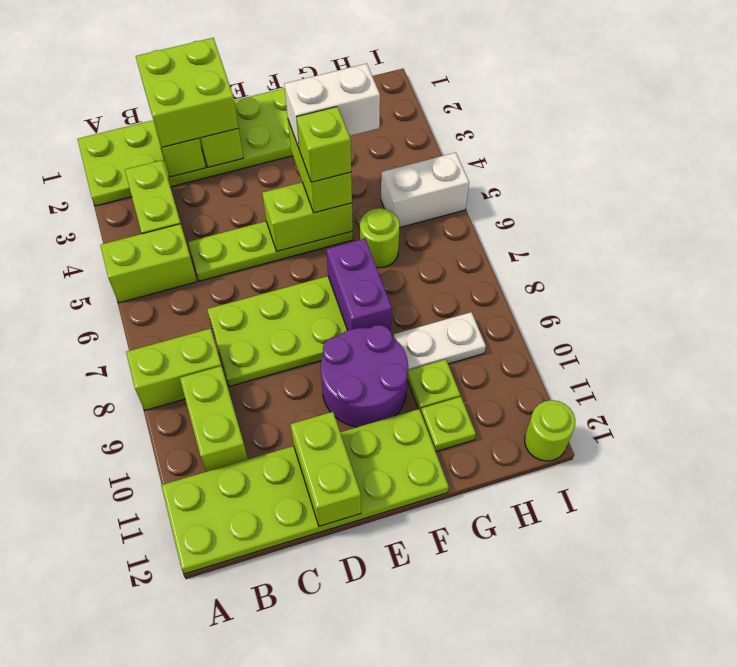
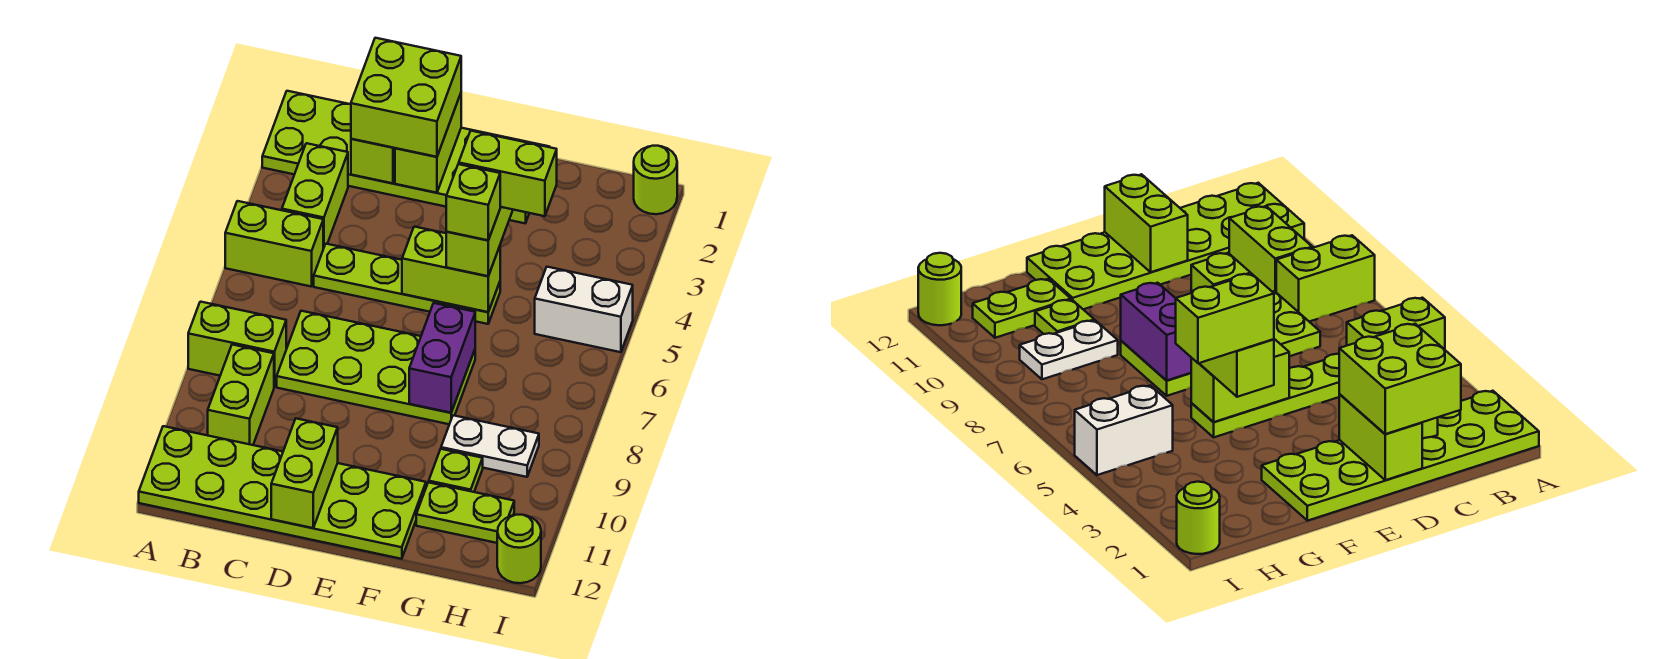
purple round brick E9:F10 level 1 -> none
white brick F4:G4 level 4 -> lime brick F4:G4 level 4
lime round brick G6 level 1 -> lime round brick I1 level 1
lime plate G11 level 1 -> lime plate G11:H11 level 1

